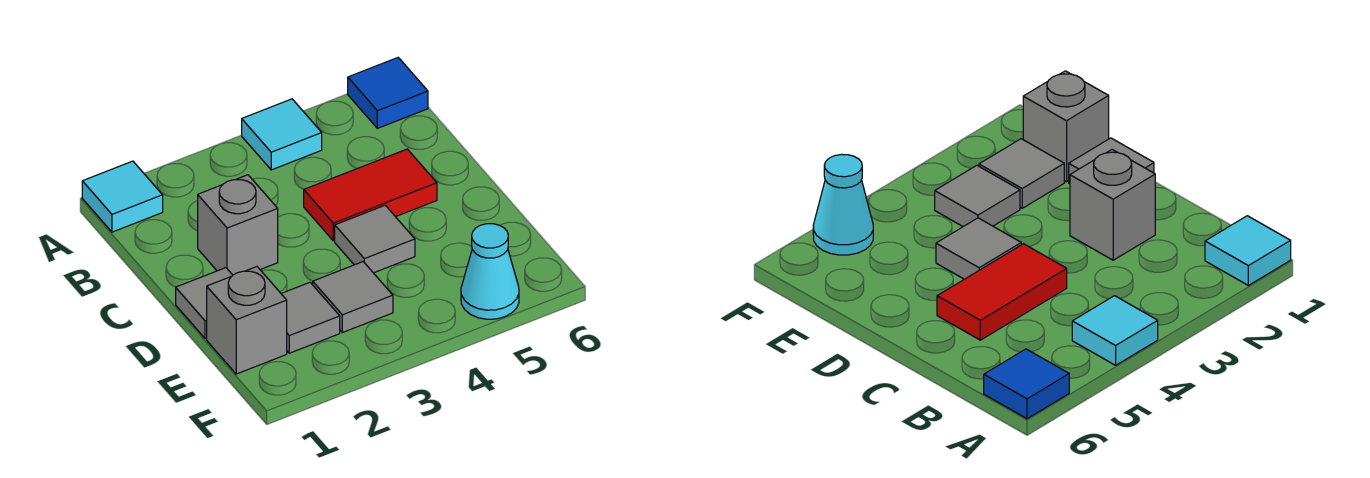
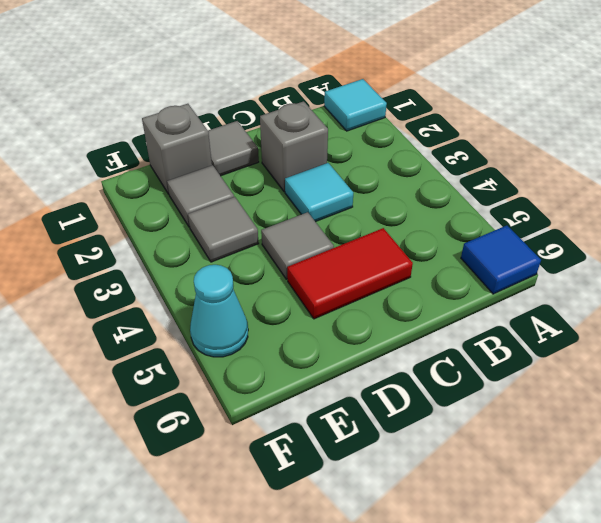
cyan tile A4 level 1 -> cyan tile C3 level 1
red tile C4:C5 level 1 -> red tile C5:D5 level 1

